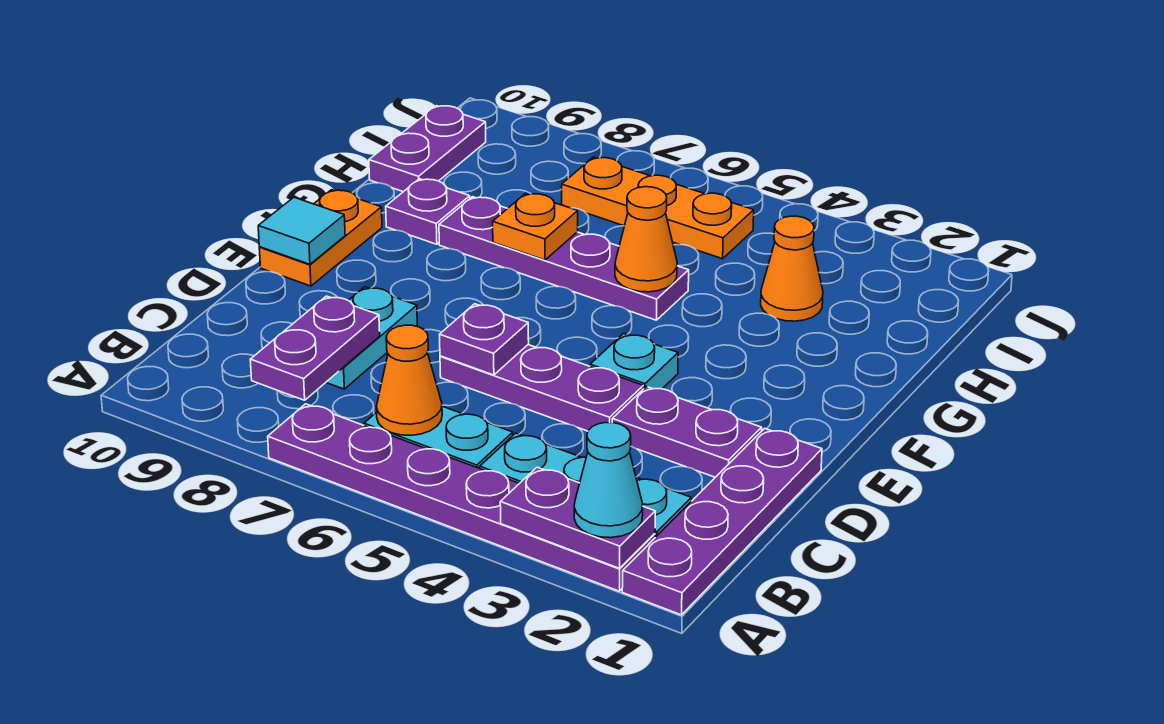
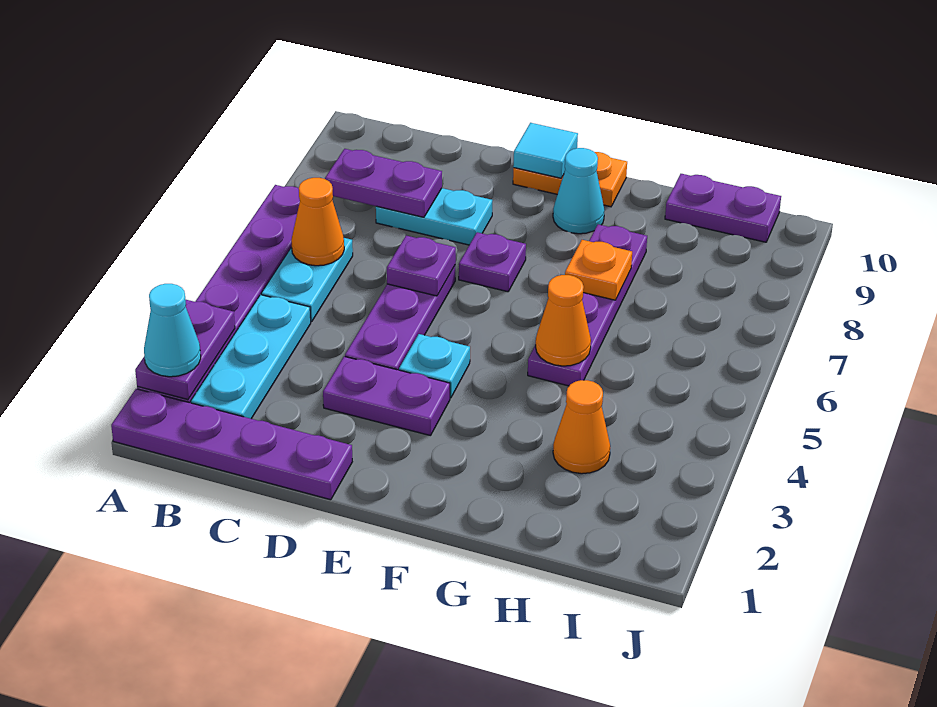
purple plate D2:D3 level 1 -> purple plate D3:E3 level 1
none -> cyan cone F9 level 1
purple plate G9 level 1 -> purple plate E7 level 1
orange plate I5:I7 level 1 -> none

